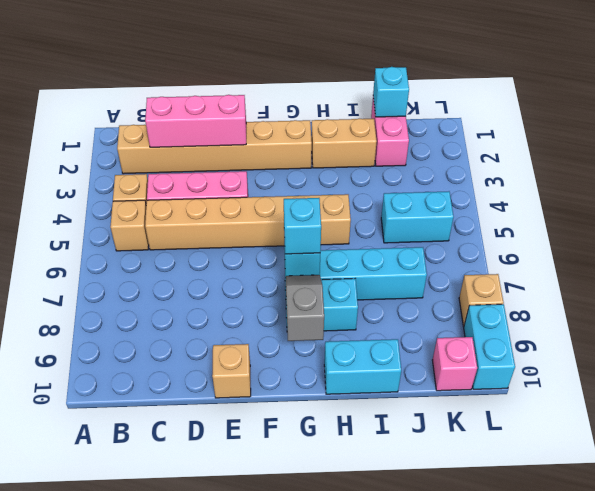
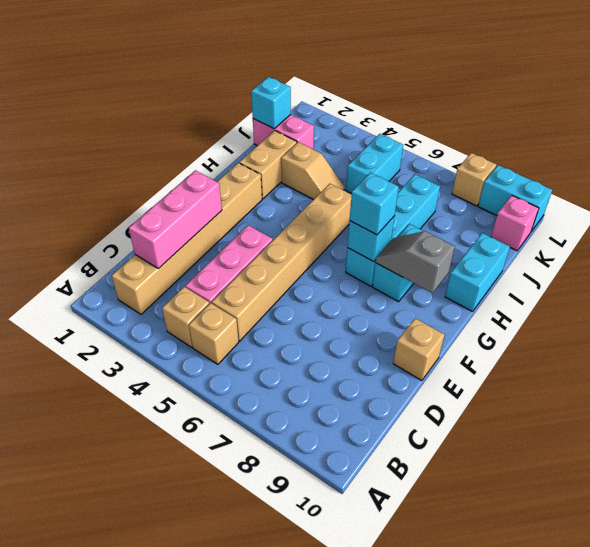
none -> tan slope I3:I4 level 1 top 3

